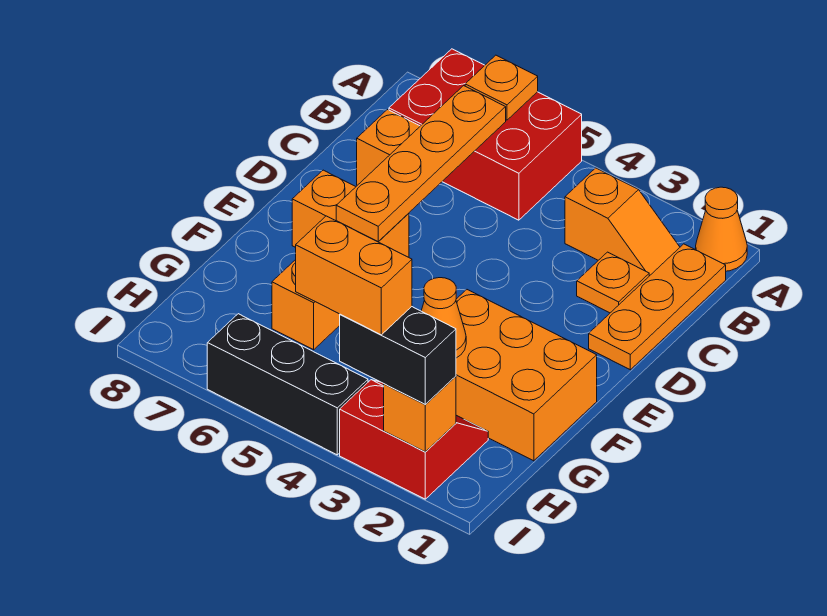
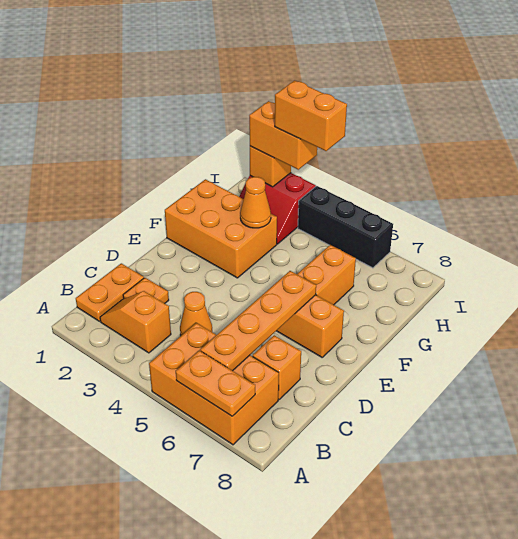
orange cone A1 level 1 -> orange cone C4 level 1
red brick A5:B7 level 1 -> orange brick A5:B7 level 1
orange plate A6 level 2 -> orange plate A6:A7 level 2
orange plate B1:D1 level 1 -> orange plate B1:C1 level 1
black brick I2:I3 level 3 -> orange brick I2:I3 level 3

